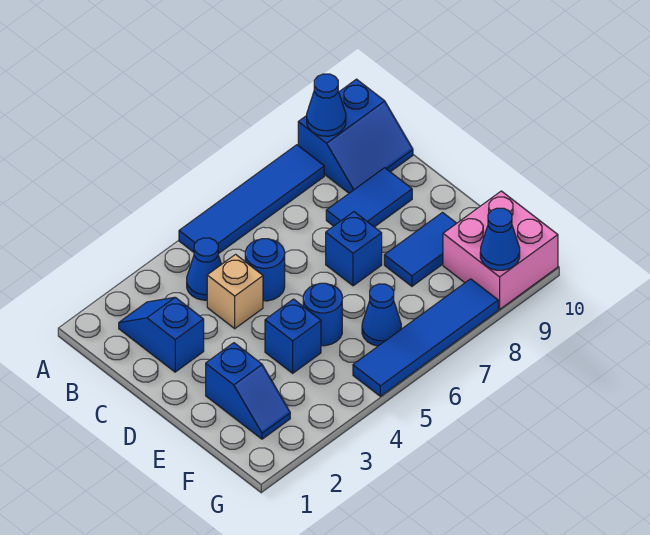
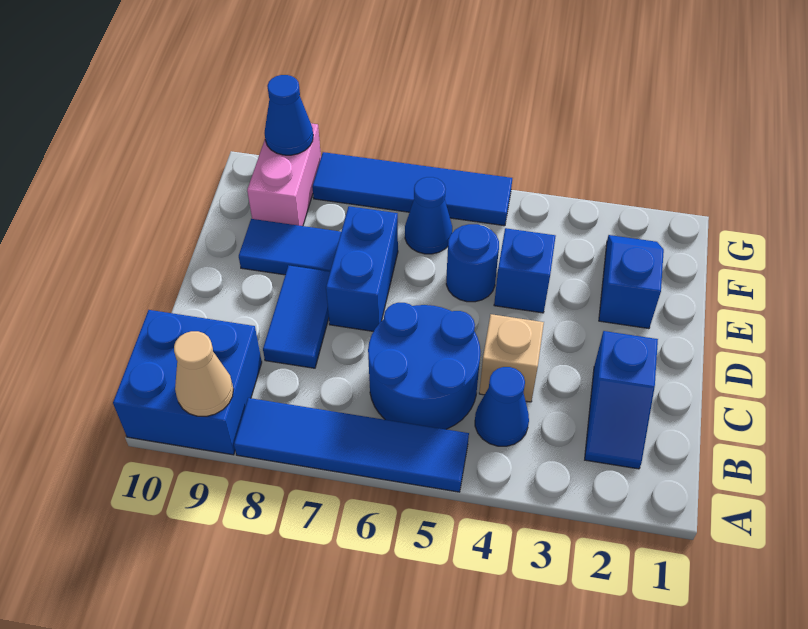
blue slope A9:B10 level 1 top A -> blue brick A9:B10 level 1
blue cone A9 level 2 -> tan cone A9 level 2
blue round brick C5 level 1 -> blue round brick B5:C6 level 1
blue tile C8:C9 level 1 -> blue tile C8:D8 level 1
blue brick D7 level 1 -> blue brick D7:E7 level 1
pink brick F9:G10 level 1 -> pink brick F9:G9 level 1

